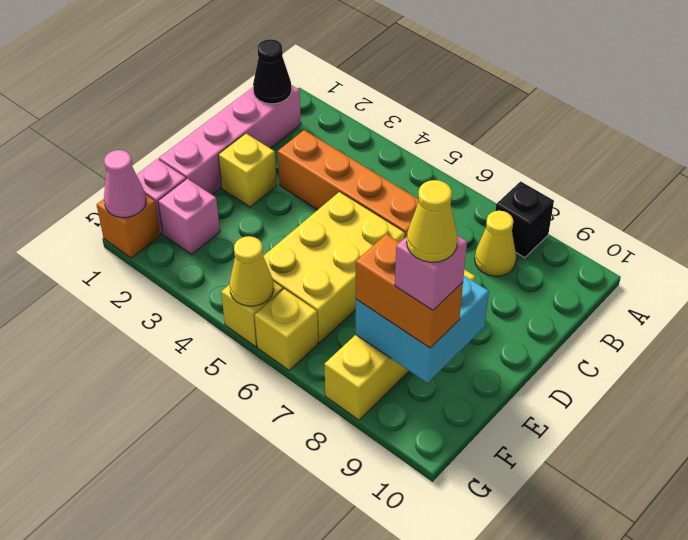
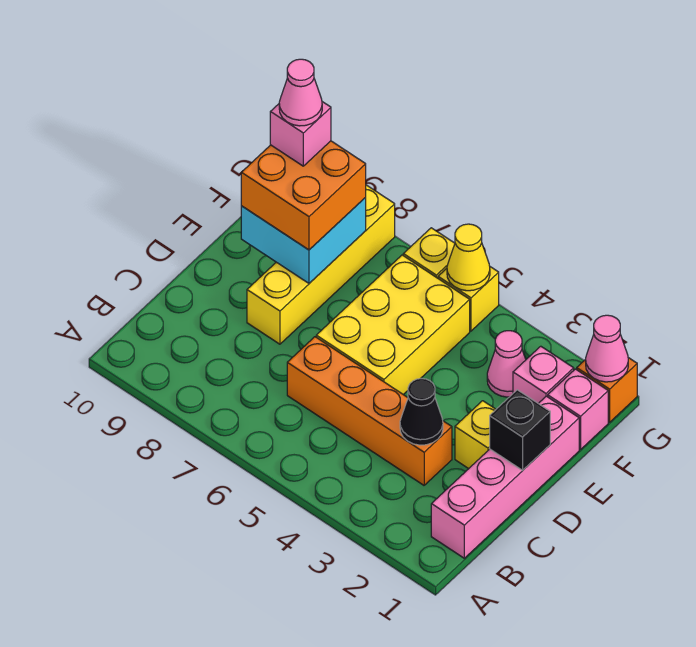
black brick A8 level 1 -> black brick D1 level 2
black cone B1 level 2 -> black cone C3 level 2
yellow cone B8 level 1 -> none
none -> pink cone F3 level 1
orange brick F8:F9 level 3 -> orange brick E8:F9 level 3
yellow cone F9 level 5 -> pink cone F9 level 5

